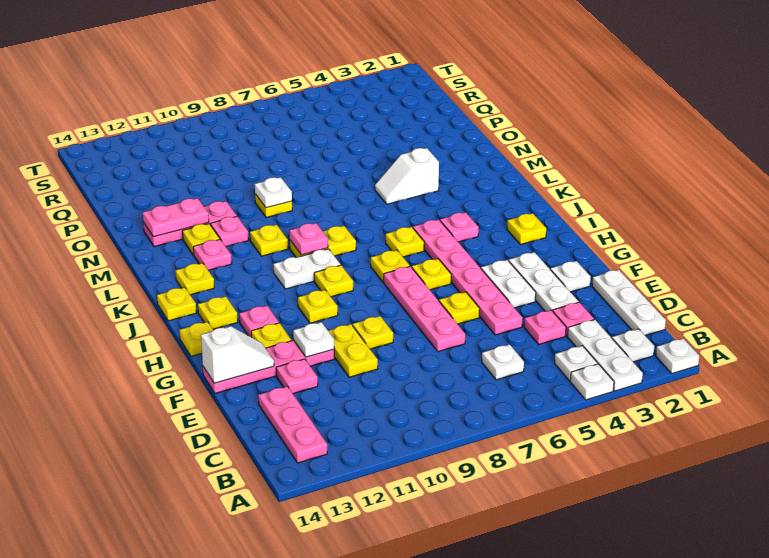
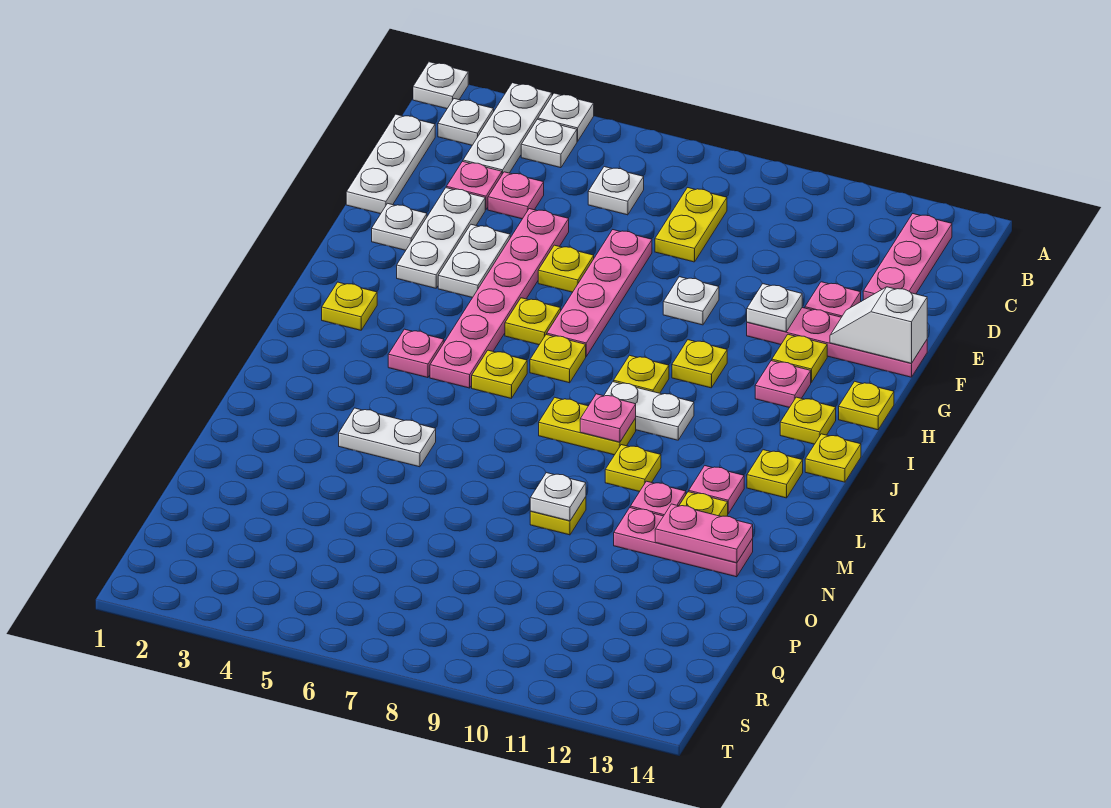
yellow plate E10:F10 level 1 -> yellow plate C8:D8 level 1
yellow plate F9 level 1 -> white plate F9 level 1
white slope M4:M5 level 1 top 4 -> white plate M4:M5 level 1

